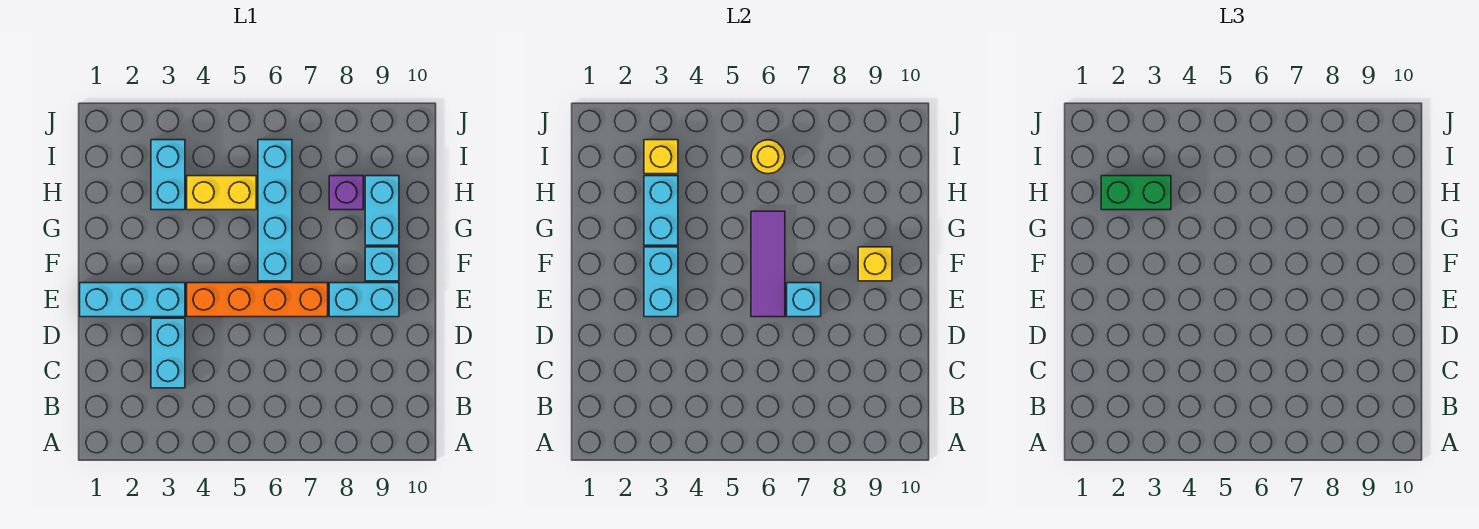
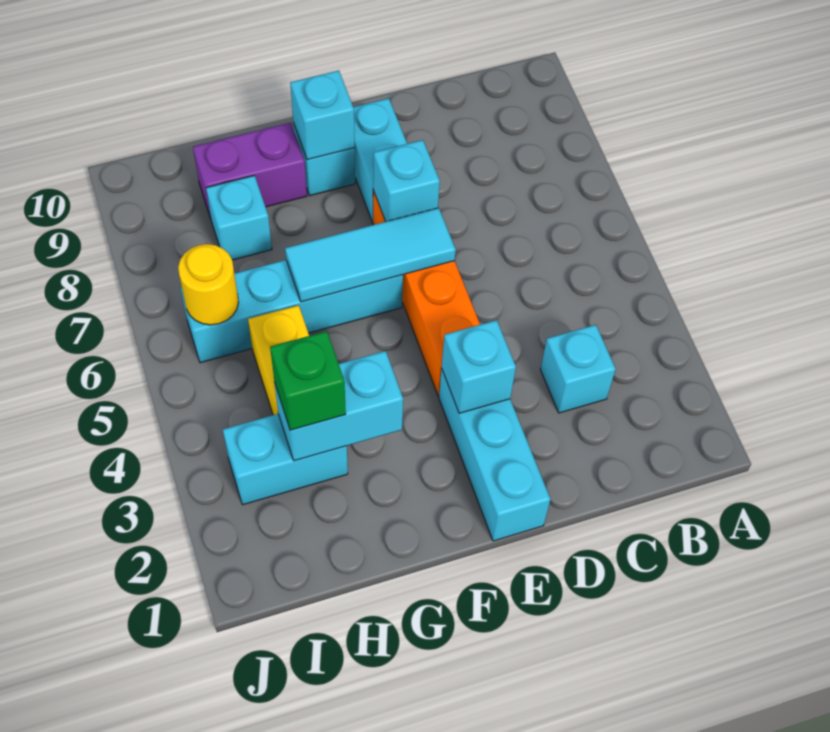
cyan brick C3:D3 level 1 -> cyan brick C3 level 1
cyan brick E3:F3 level 2 -> cyan brick E3 level 2
purple tile E6:G6 level 2 -> cyan tile E6:G6 level 2
yellow brick F9 level 2 -> cyan brick F9 level 2
cyan brick G9:H9 level 1 -> purple brick G9:H9 level 1
green brick H2:H3 level 3 -> green brick H3 level 3
purple brick H8 level 1 -> cyan brick H8 level 1
yellow brick I3 level 2 -> none

